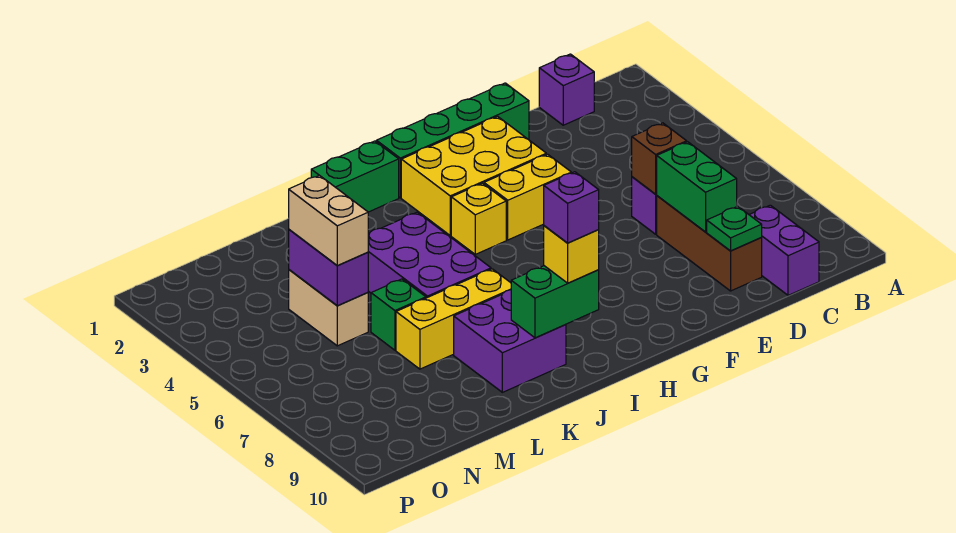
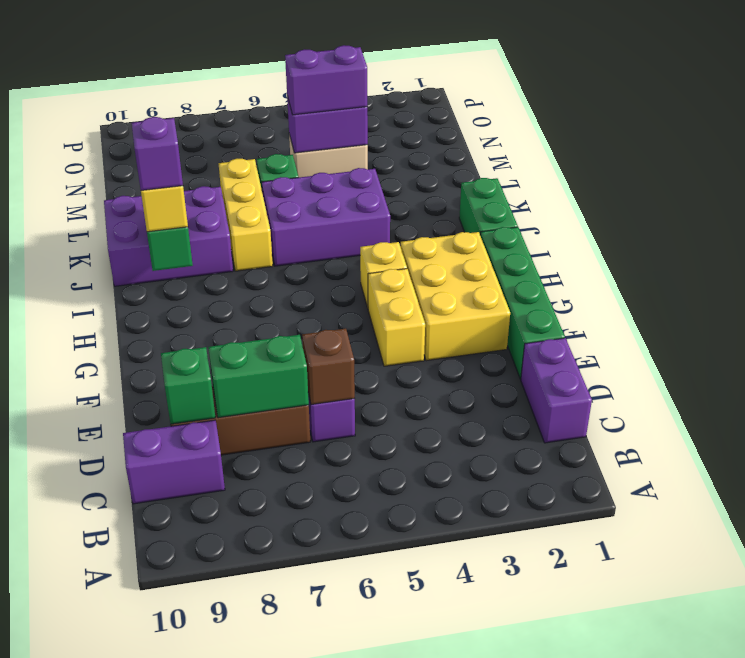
purple brick C1 level 1 -> purple brick C1:D1 level 1
green plate D9 level 2 -> green brick D9 level 2
purple brick J8:K9 level 1 -> purple brick J8:K10 level 1
tan brick M4:M5 level 3 -> purple brick M4:M5 level 3

